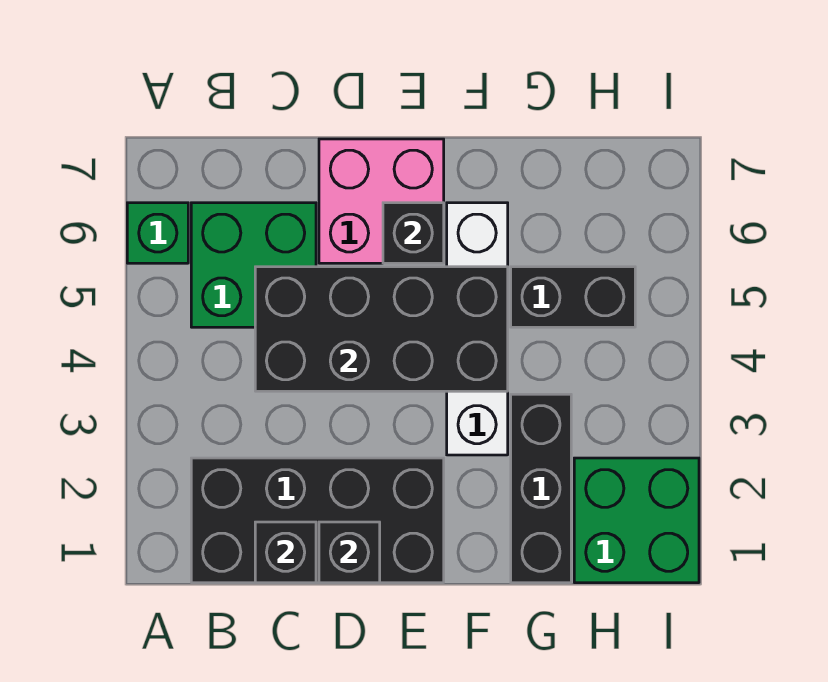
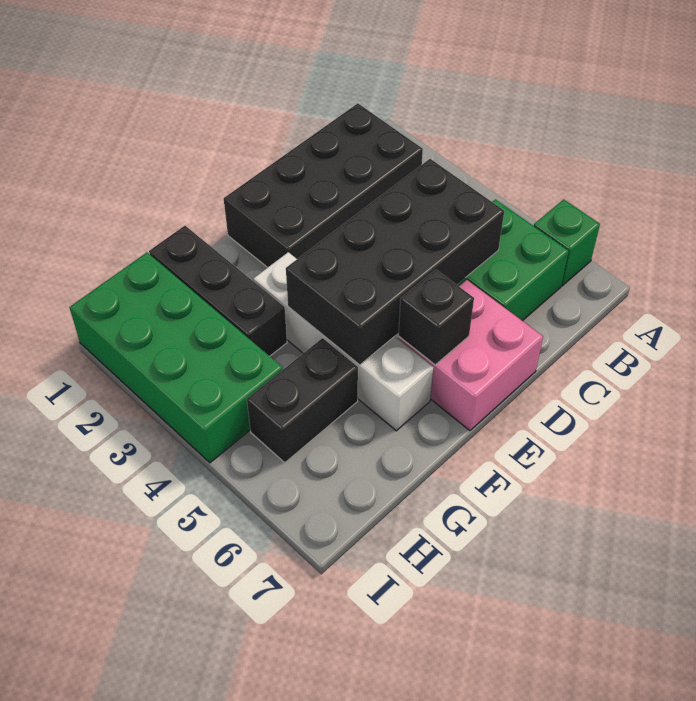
black brick C1 level 2 -> none
black brick D1 level 2 -> none
green brick H1:I2 level 1 -> green brick H1:I4 level 1

